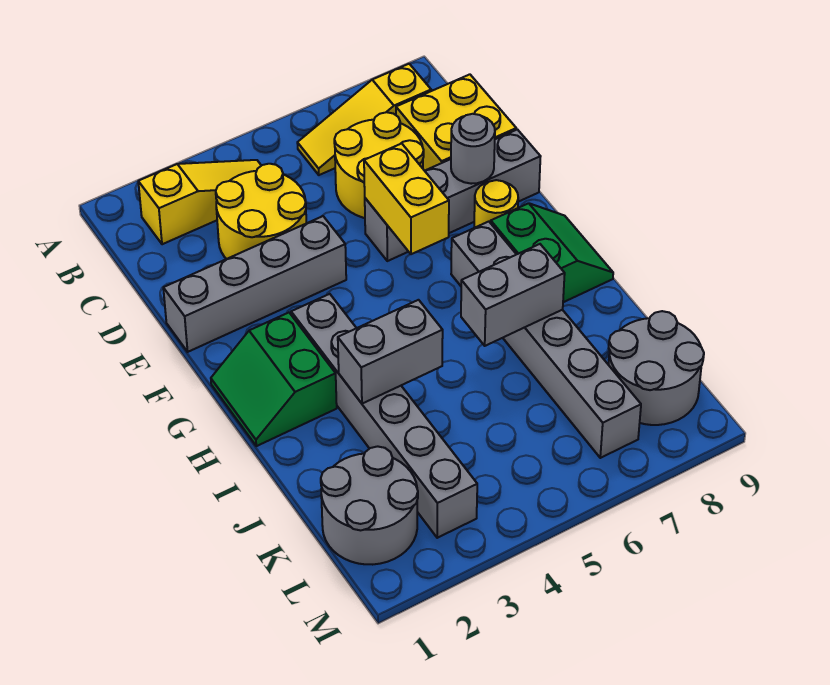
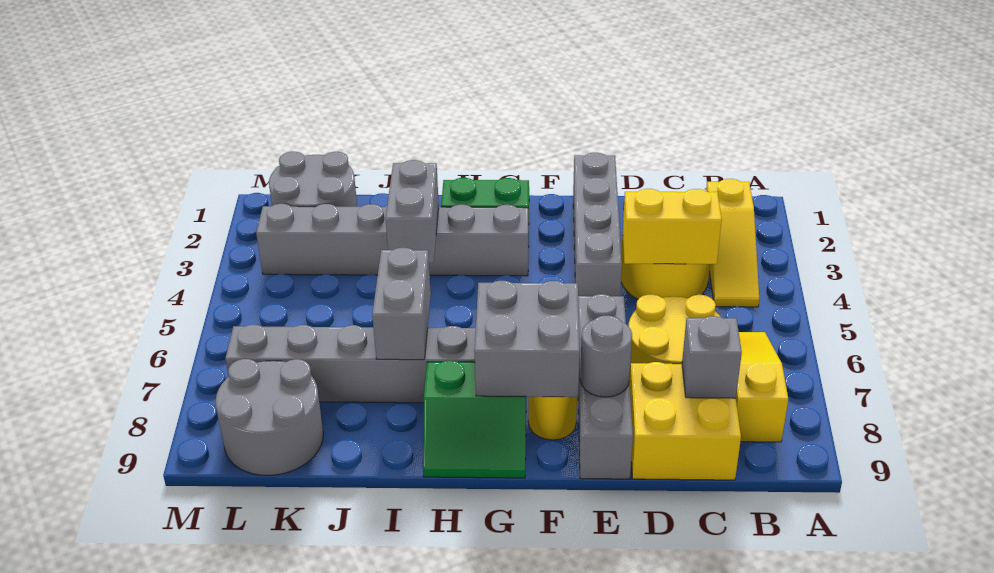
none -> grey brick C8 level 2
yellow brick E6:F6 level 2 -> yellow brick C4:D4 level 2
none -> grey brick F7:G8 level 2

